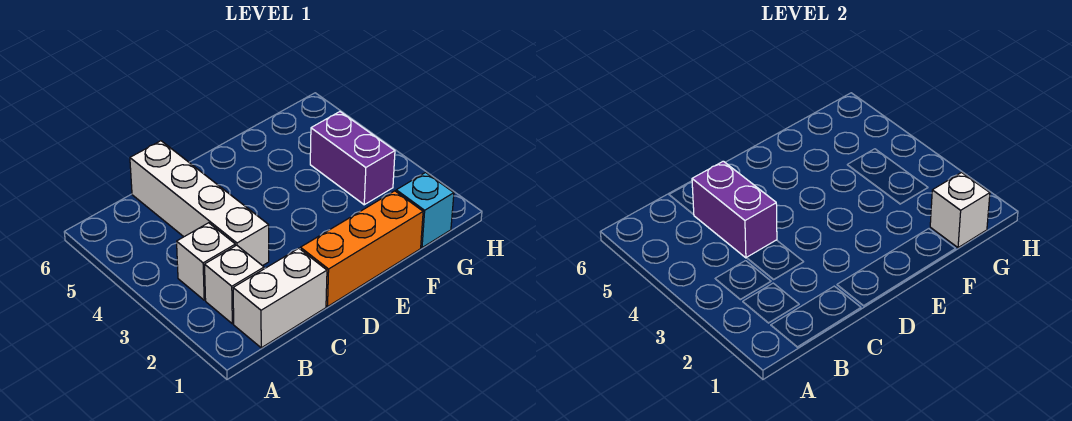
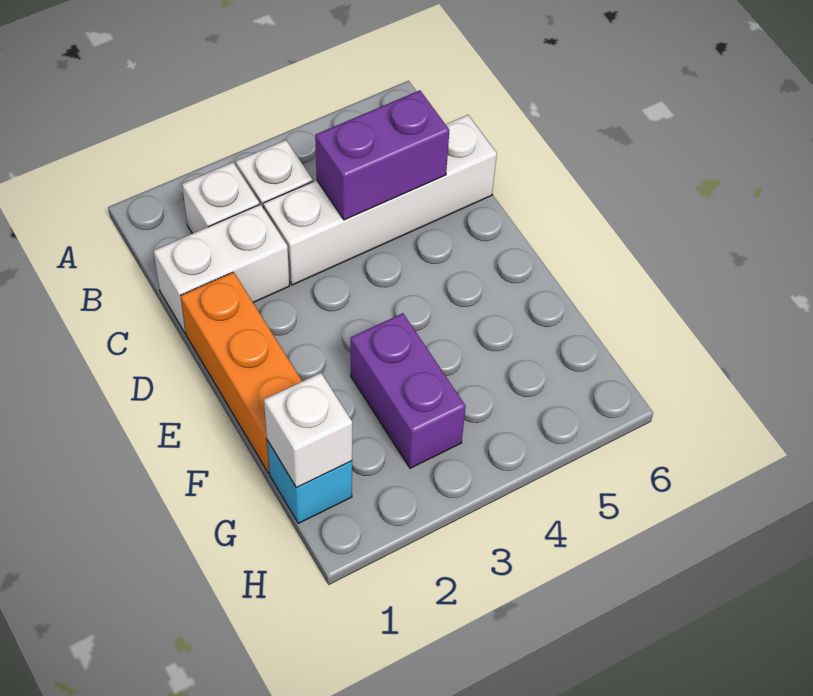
white brick B1:C1 level 1 -> white brick C1:C2 level 1
purple brick G3:G4 level 1 -> purple brick F3:G3 level 1

